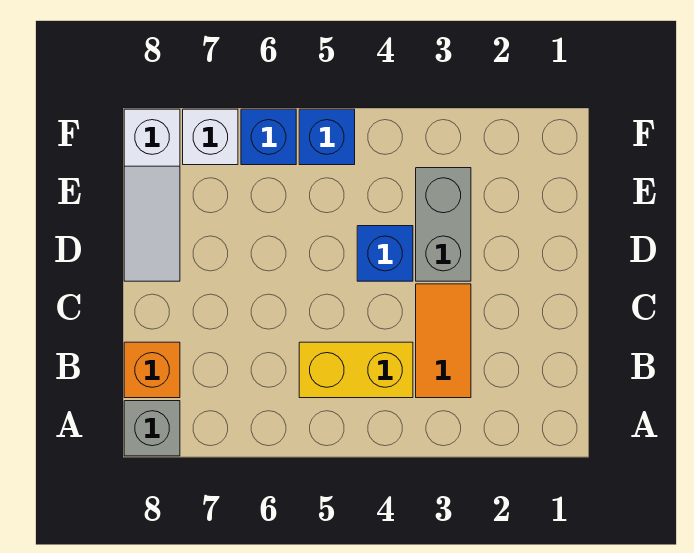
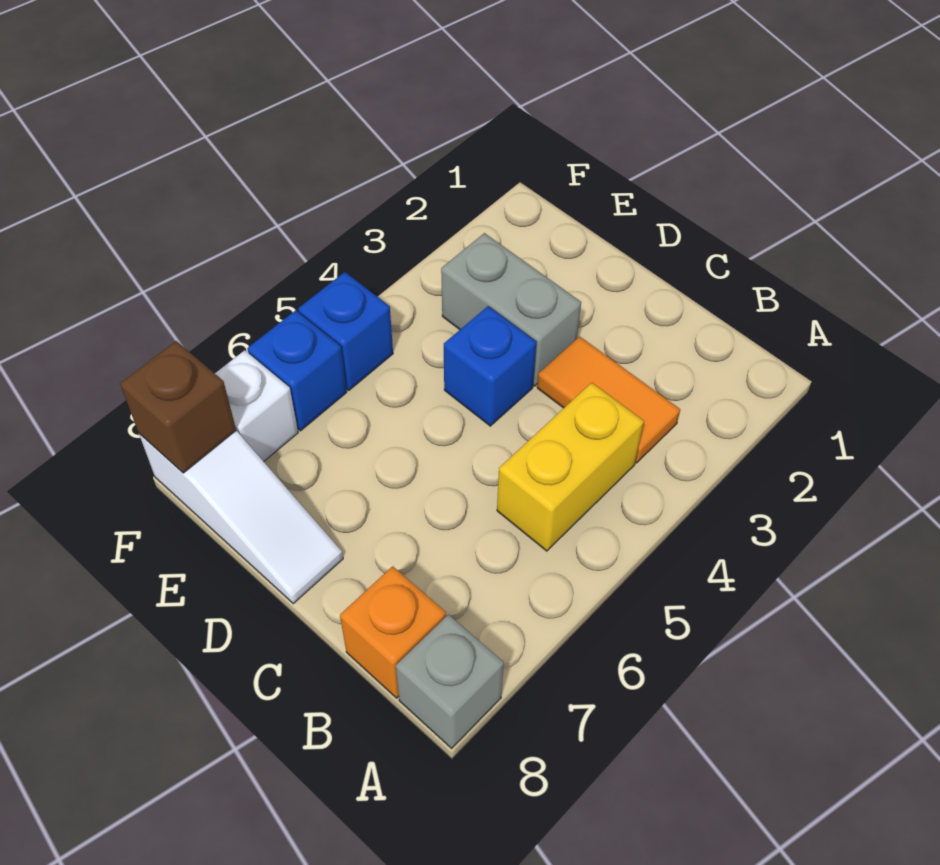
none -> brown brick F8 level 2

